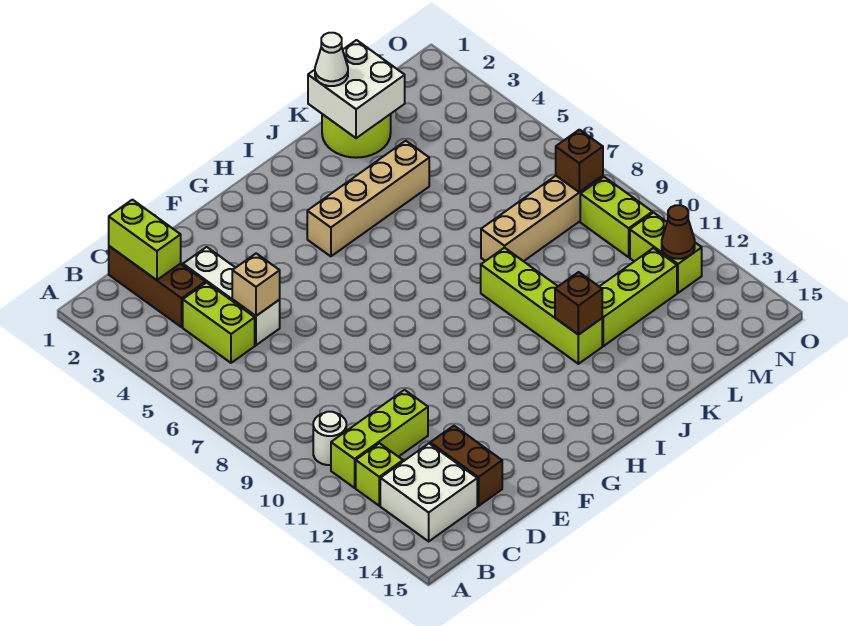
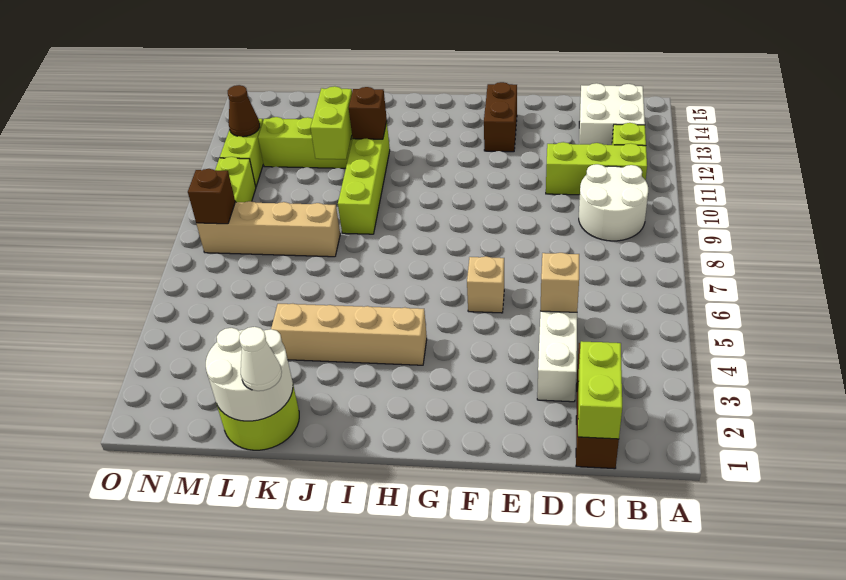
white round brick B10 level 1 -> white round brick B9:C10 level 1
lime brick C4:C5 level 1 -> lime brick K11:K12 level 2
brown brick D13:D14 level 1 -> brown brick F13:F14 level 1
none -> tan brick F6 level 1
white brick K1:L2 level 2 -> white round brick K1:L2 level 2

